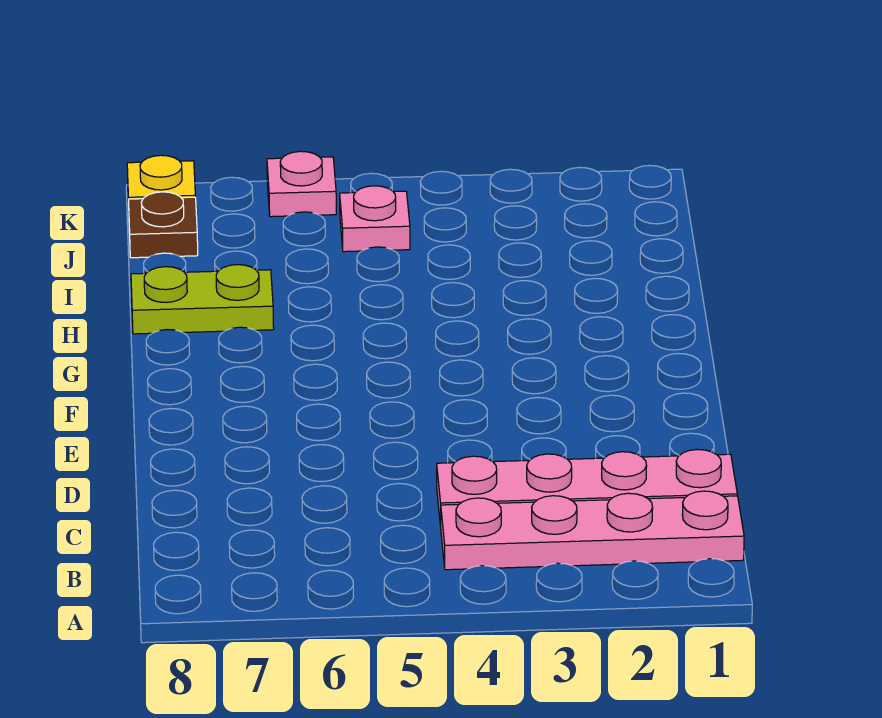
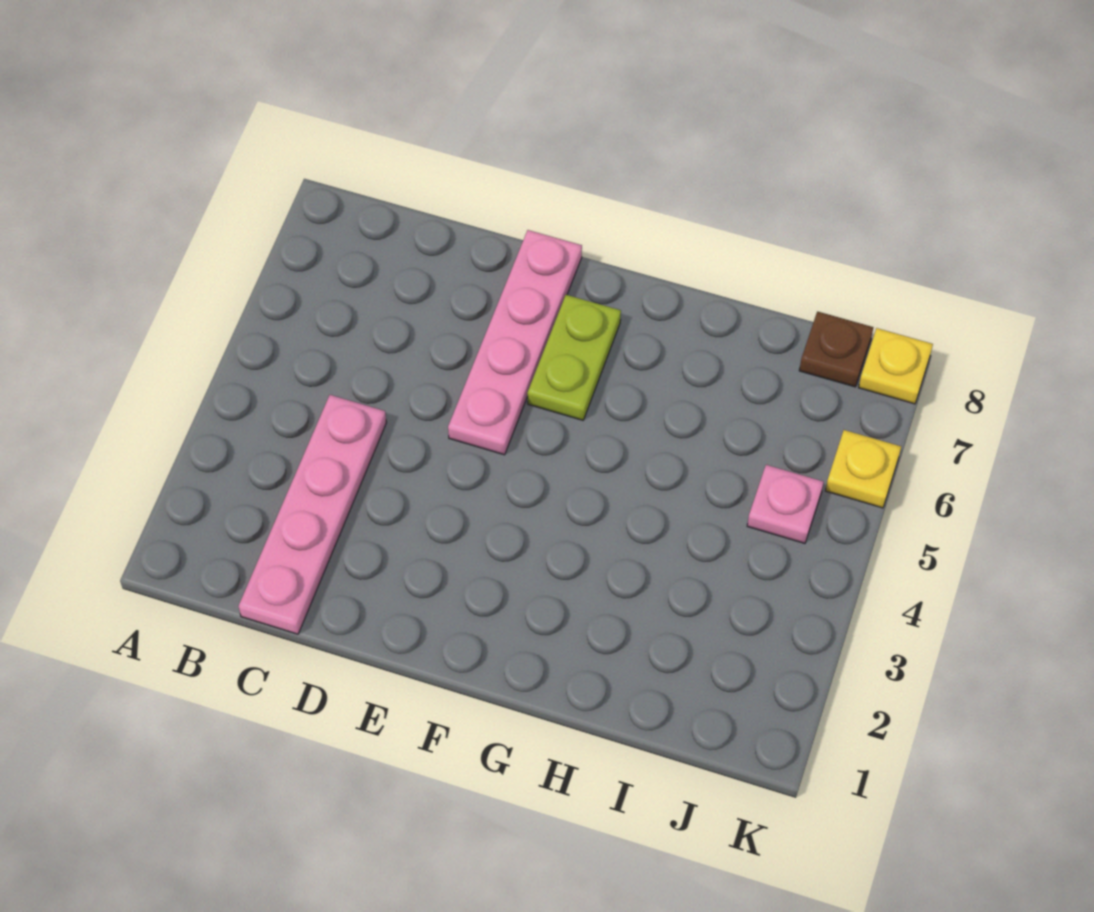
pink plate B1:B4 level 1 -> pink plate E5:E8 level 1
lime plate H7:H8 level 1 -> lime plate F6:F7 level 1
pink plate K6 level 1 -> yellow plate K6 level 1

